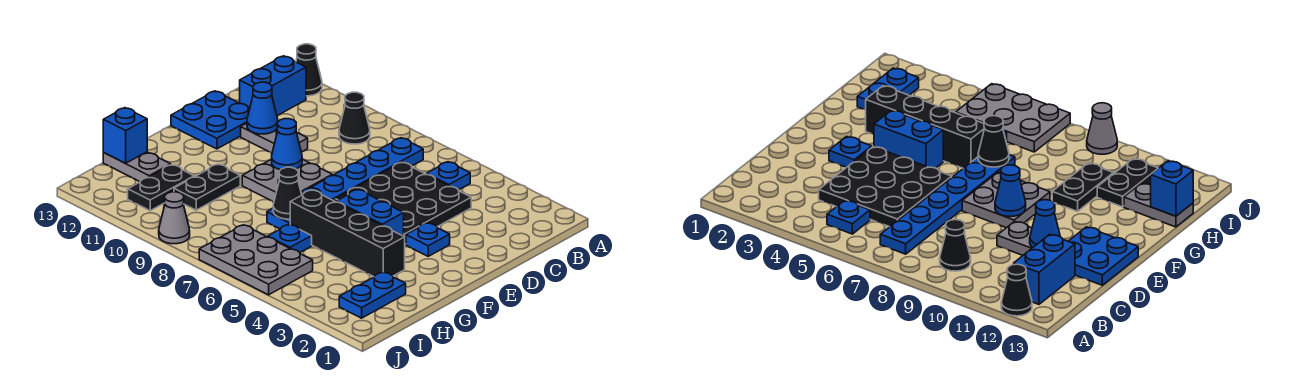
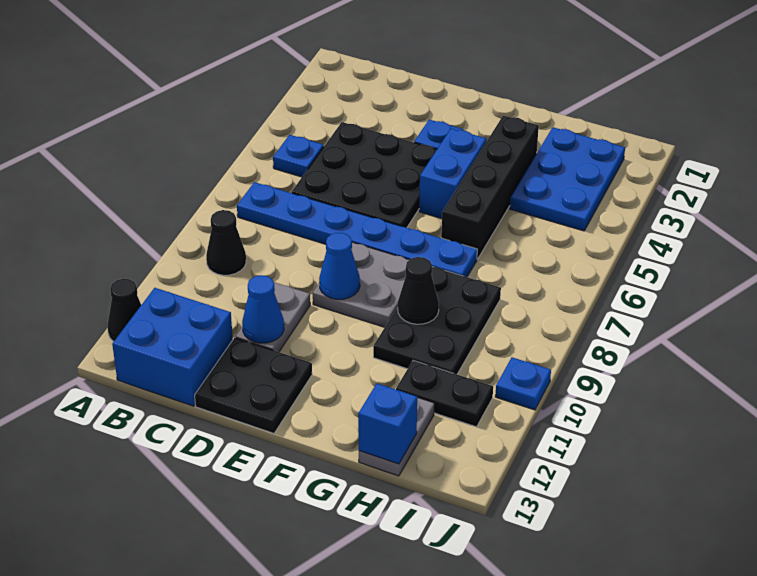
blue brick B12:C12 level 1 -> blue brick B12:C13 level 1
blue plate D12:E13 level 1 -> black plate D12:E13 level 1
black cone G7 level 2 -> black cone G9 level 2
black plate G10:H10 level 1 -> black plate G8:H10 level 1
blue plate H2:I2 level 1 -> blue plate H2:I4 level 1
blue plate H6 level 1 -> blue plate J10 level 1
grey plate I5:J7 level 1 -> none
grey cone J9 level 1 -> none

